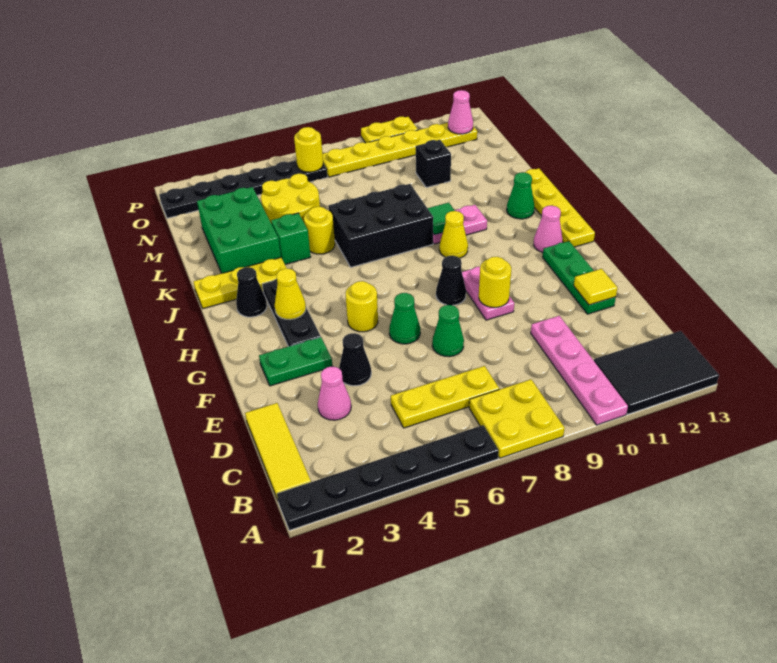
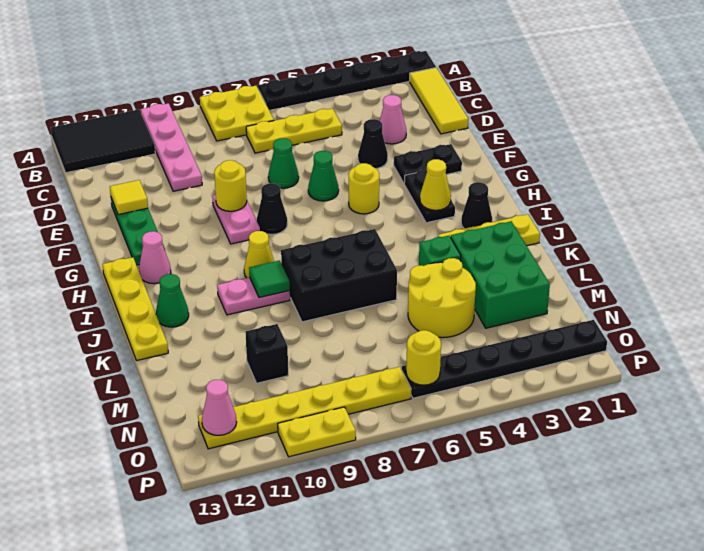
green plate F2:F3 level 1 -> black plate F2:F3 level 1
black plate G3:I3 level 1 -> black plate G3:H3 level 1
yellow round brick K5 level 1 -> none

